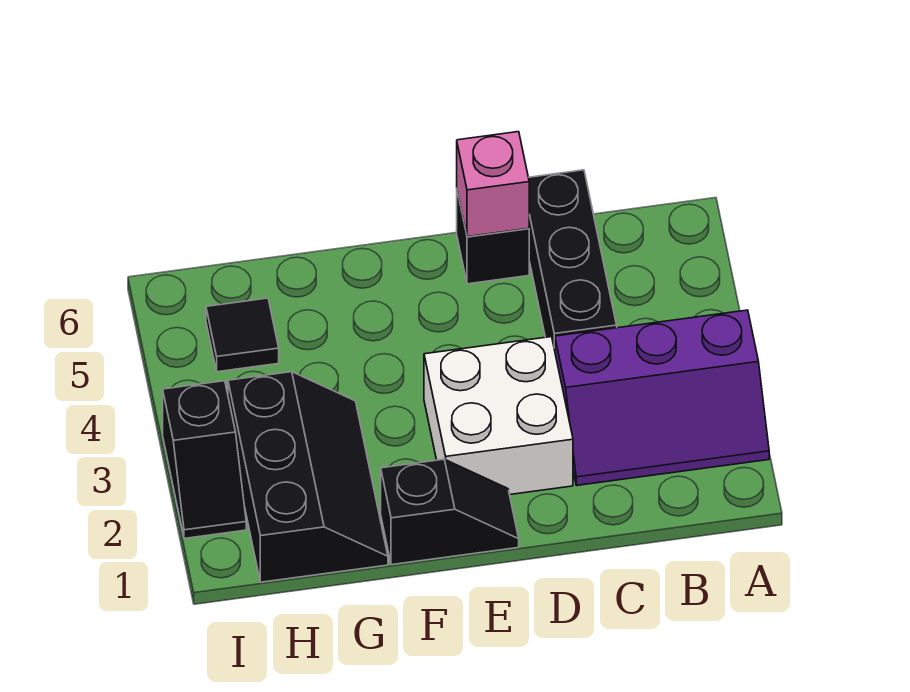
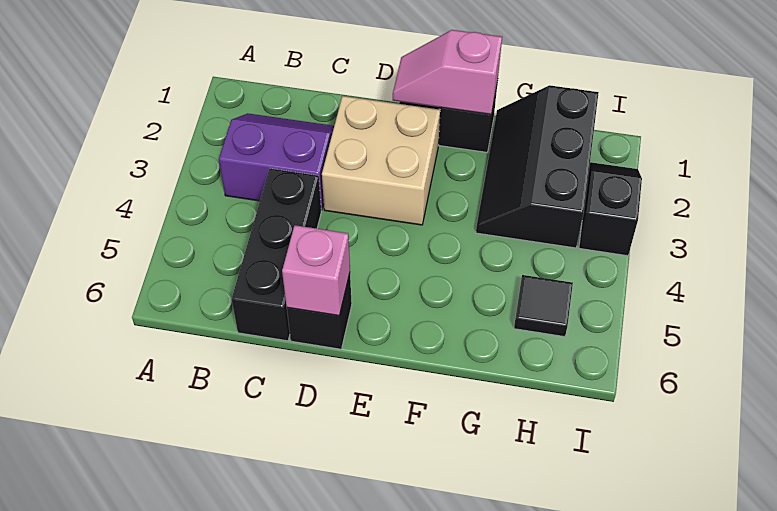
purple slope A2:C3 level 1 top 3 -> purple slope B2:C3 level 1 top 3
white brick D2:E3 level 1 -> tan brick D2:E3 level 1
none -> pink slope E1:F1 level 2 top F

